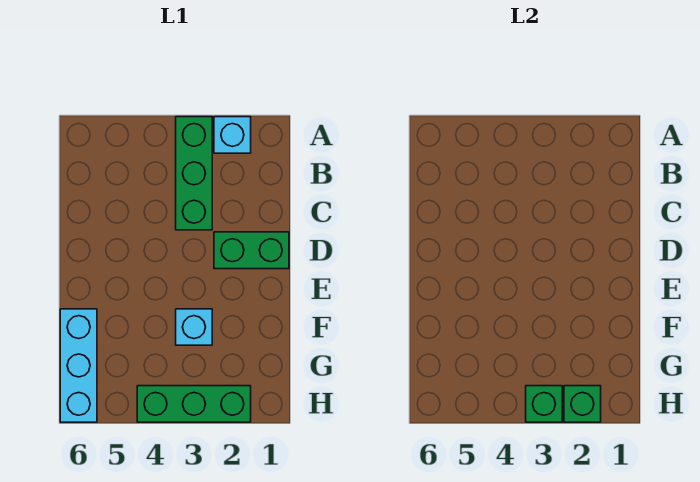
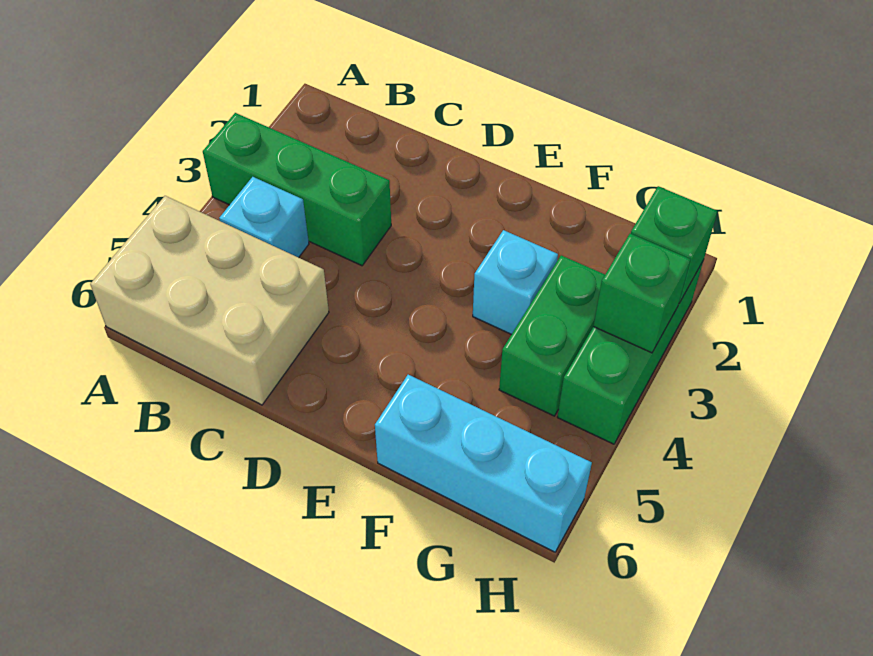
cyan brick A2 level 1 -> cyan brick B4 level 1
none -> tan brick A5:C6 level 1
green brick D1:D2 level 1 -> green brick G3:G4 level 1

